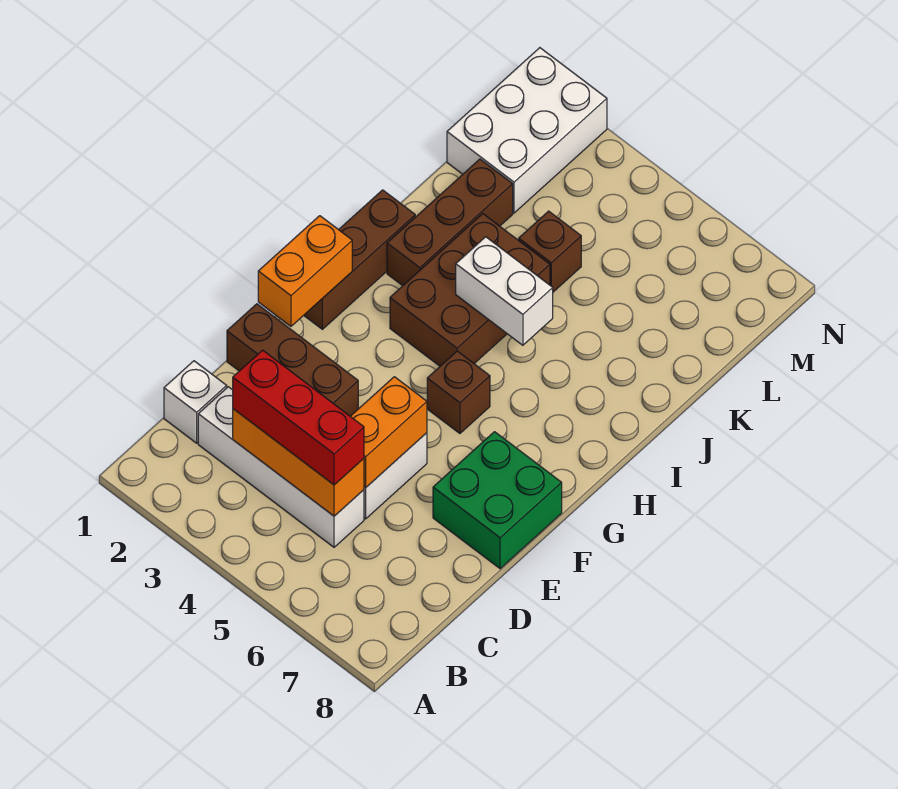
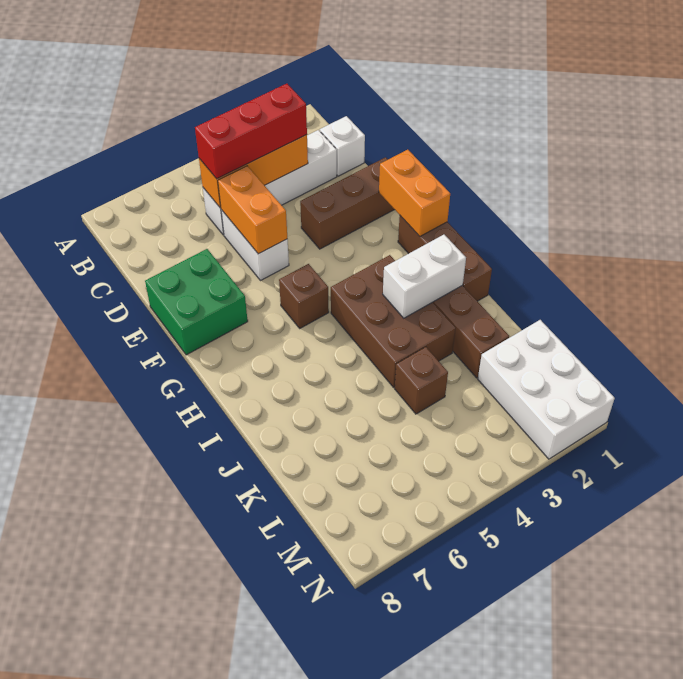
white brick I4:I5 level 2 -> white brick I2:I3 level 2

